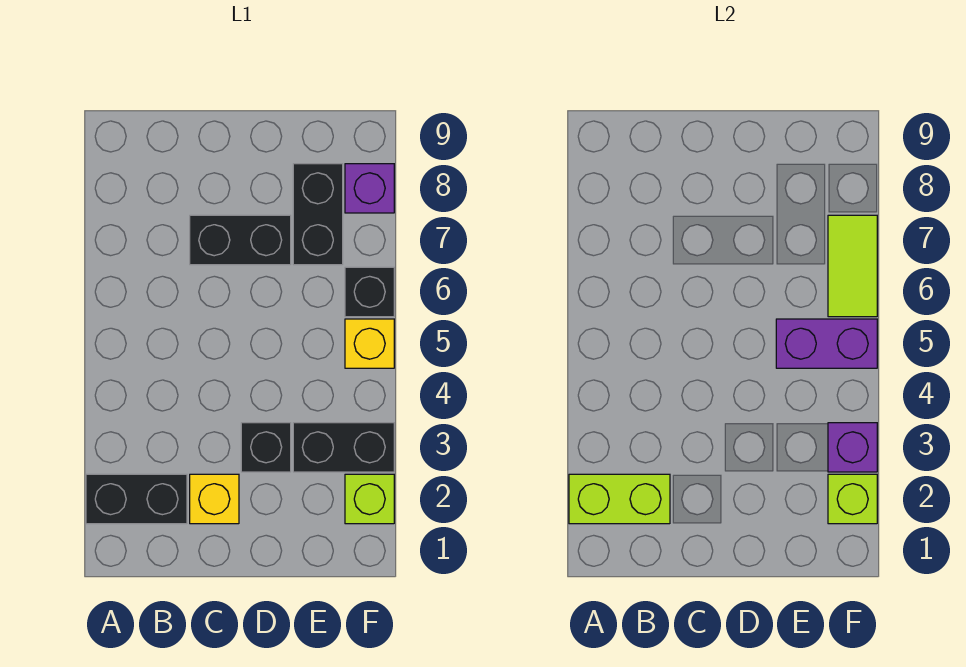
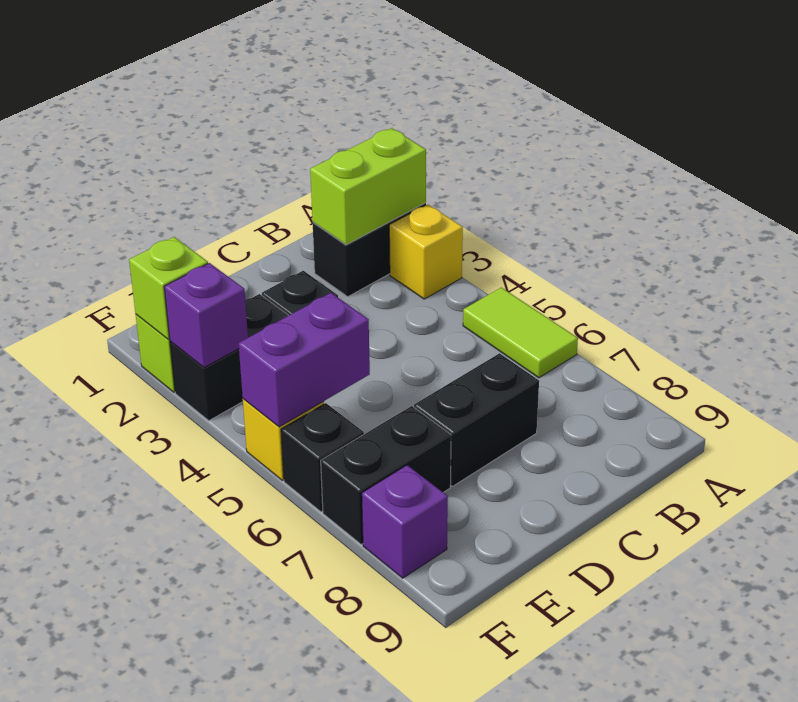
yellow brick C2 level 1 -> yellow brick A3 level 1
black brick E7:E8 level 1 -> black brick E7:F7 level 1
lime tile F6:F7 level 2 -> lime tile A5:A6 level 1

